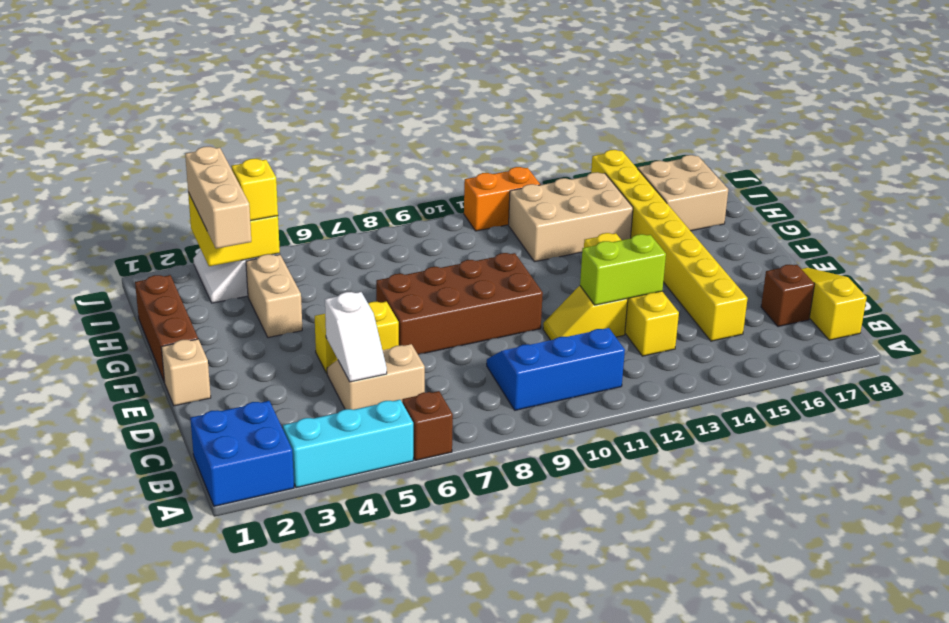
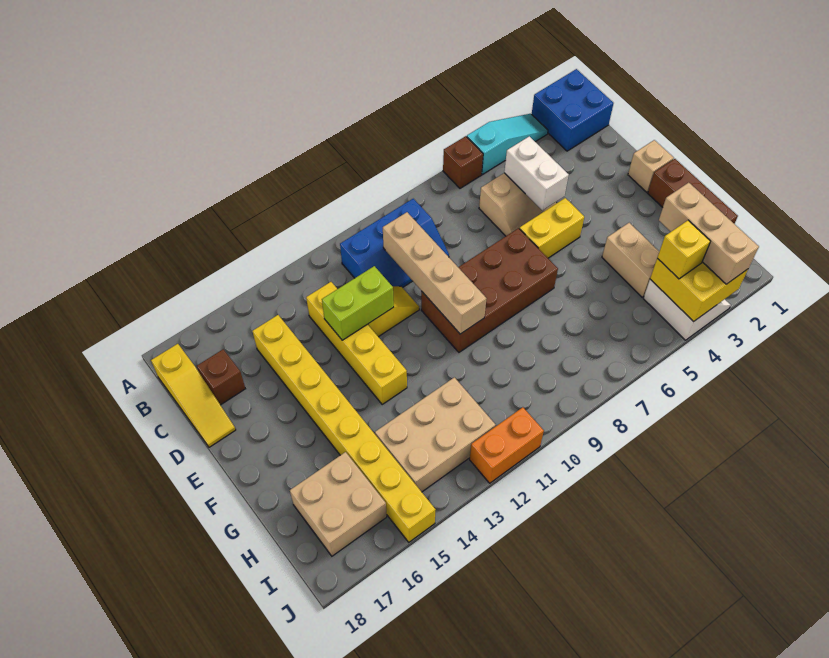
cyan brick A3:A5 level 1 -> cyan slope A3:A5 level 1 top 5
white slope C5:D5 level 2 top D -> white brick C5:D5 level 2
none -> tan brick C10:F10 level 2

